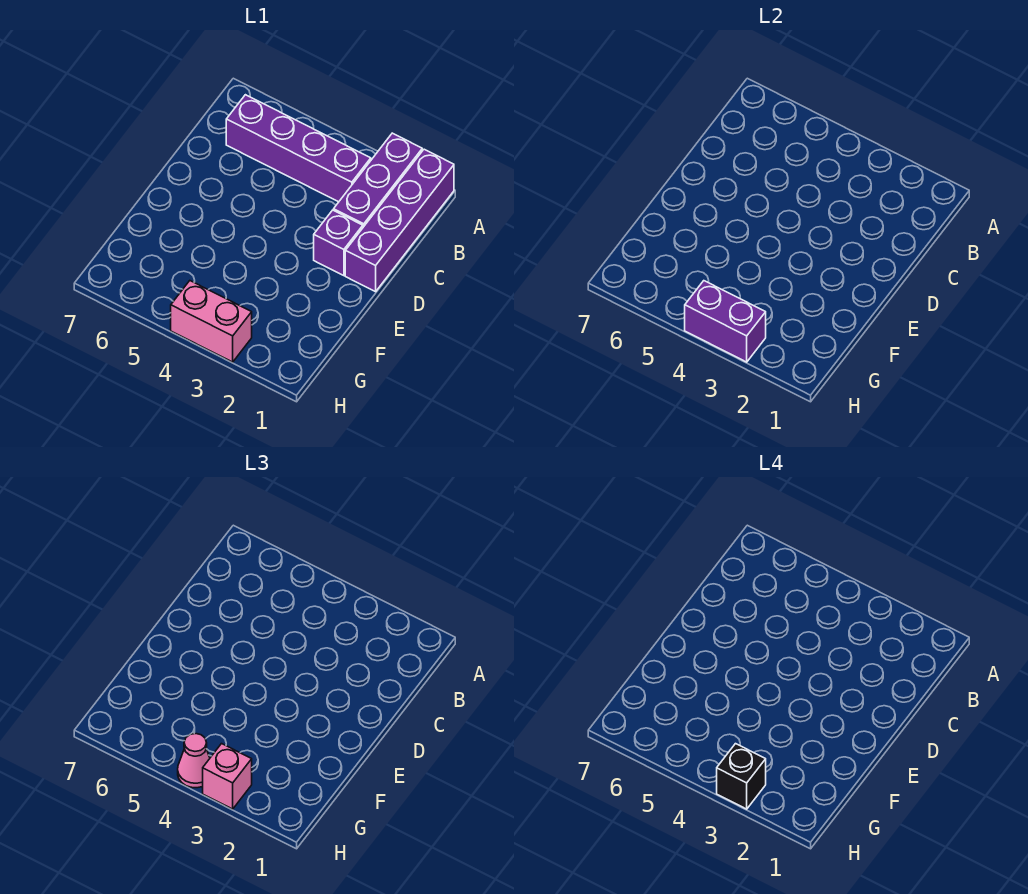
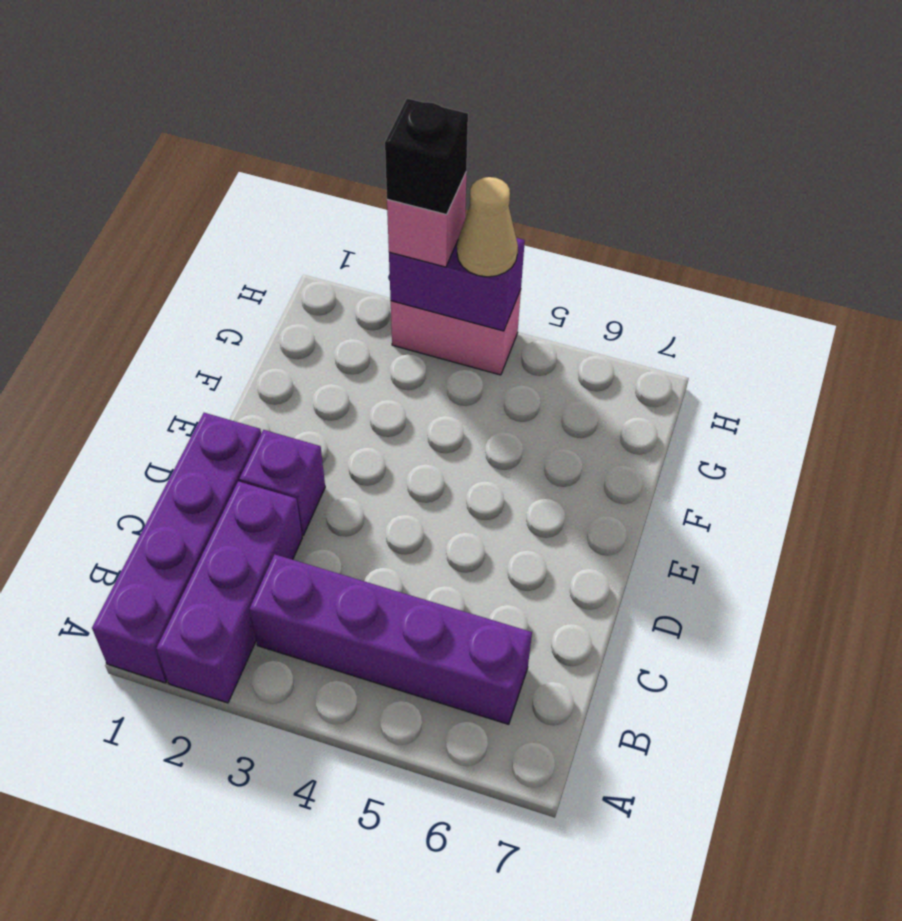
pink cone H4 level 3 -> tan cone H4 level 3

